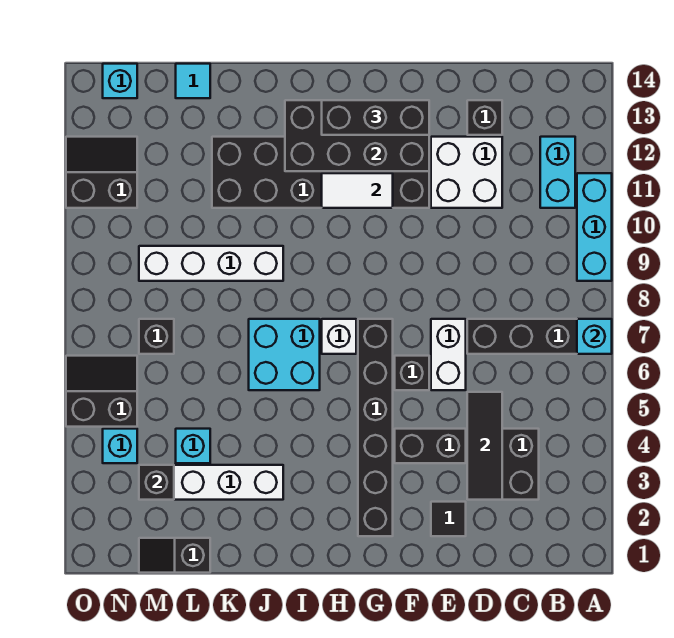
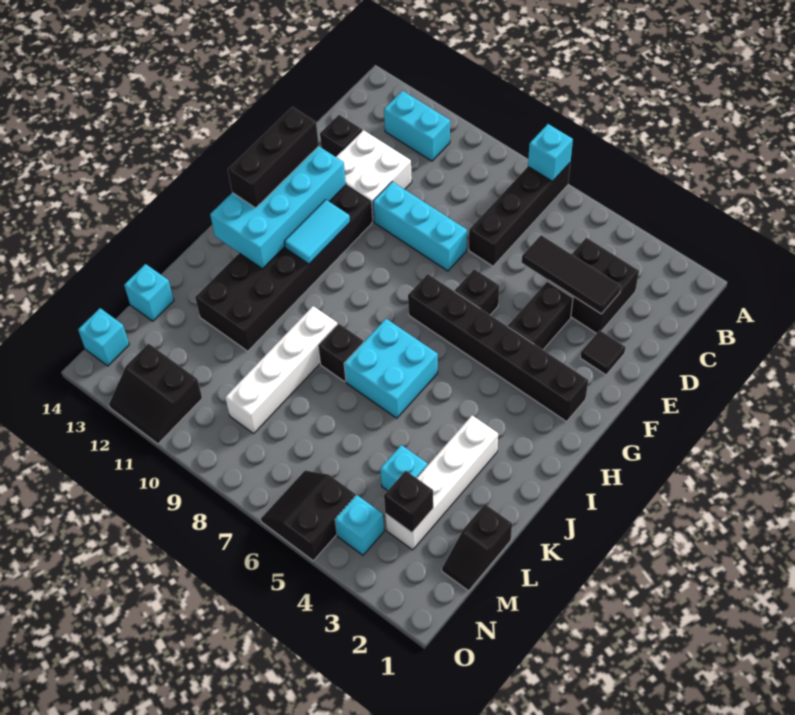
cyan brick A9:A11 level 1 -> cyan brick E8:E10 level 1
white brick E6:E7 level 1 -> none
black brick F12:I13 level 2 -> cyan brick F12:I13 level 2
white tile G11:H11 level 2 -> cyan tile G11:H11 level 2
white brick H7 level 1 -> none
cyan tile L14 level 1 -> cyan brick L14 level 1
black brick M7 level 1 -> black brick J8 level 1
black slope N11:O12 level 1 top 11 -> black slope N11:O12 level 1 top N

